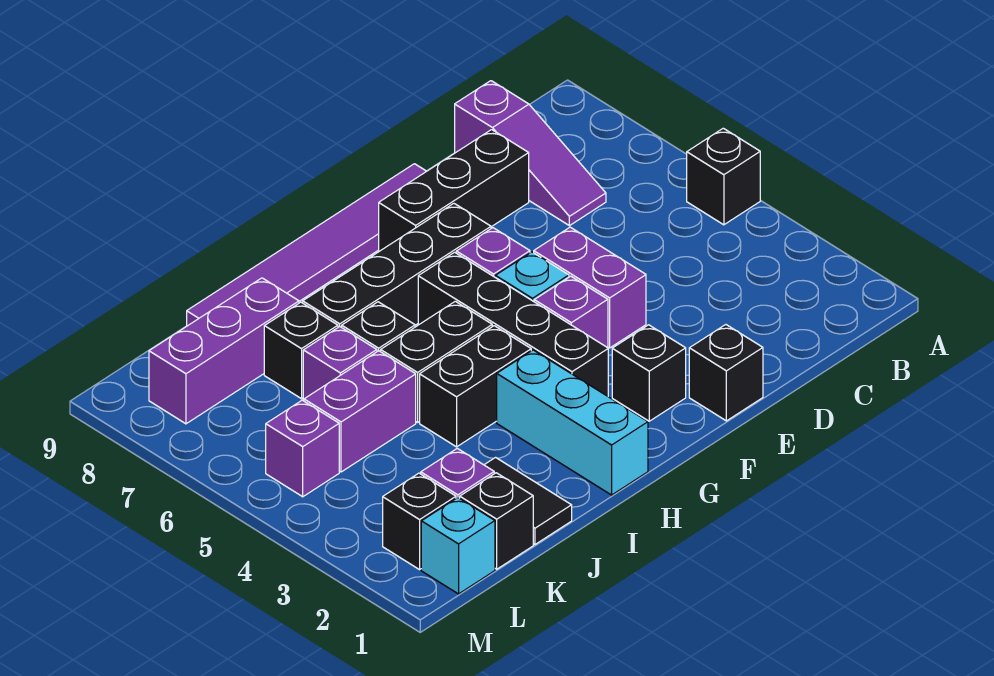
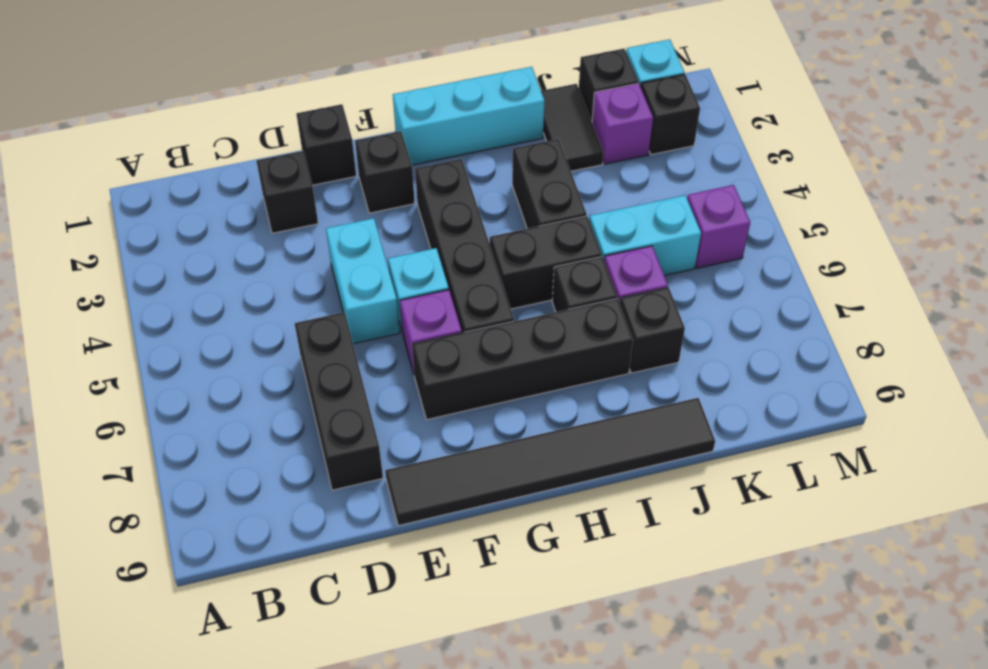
black brick A5 level 1 -> black brick D2 level 1
purple slope C7:C9 level 1 top 9 -> none
black brick D8:F8 level 1 -> black brick D6:D8 level 1
purple brick E4:E5 level 1 -> cyan brick E4:E5 level 1
purple tile E9:J9 level 1 -> black tile E9:J9 level 1
purple brick F4 level 1 -> none
cyan brick H1:H3 level 1 -> cyan brick G1:I1 level 1
black brick H4:I4 level 1 -> black brick I3:I4 level 1
purple brick J5:K5 level 1 -> cyan brick J5:K5 level 1
purple brick J8:L8 level 1 -> none

